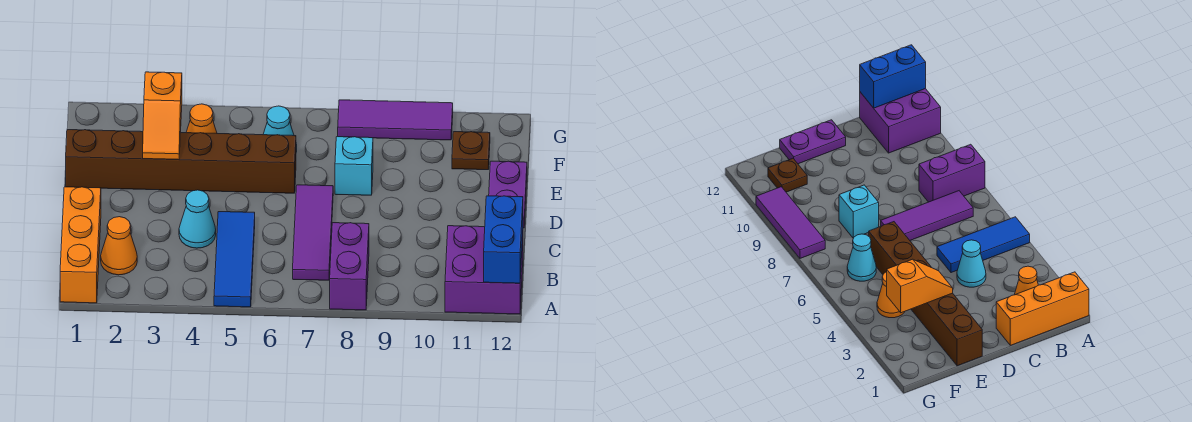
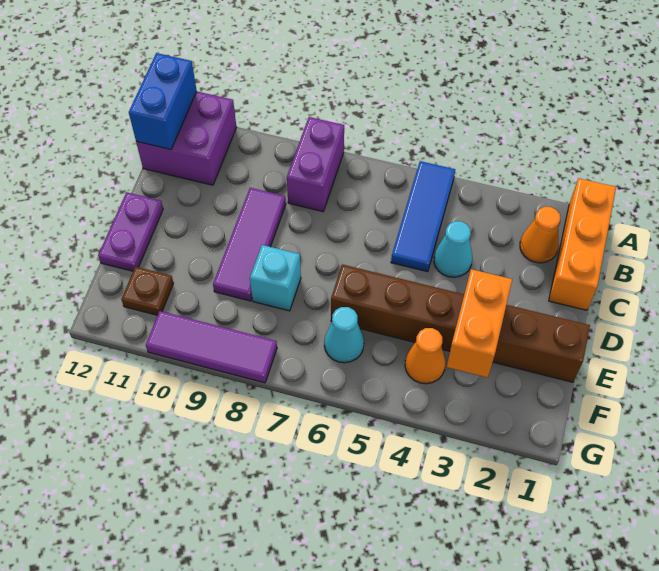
purple tile B7:D7 level 1 -> purple tile C9:E9 level 1
orange slope E3:F3 level 2 top F -> orange brick E3:F3 level 2

